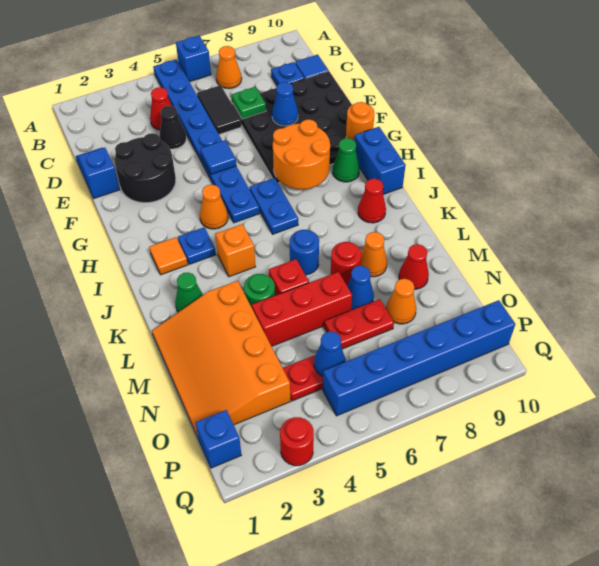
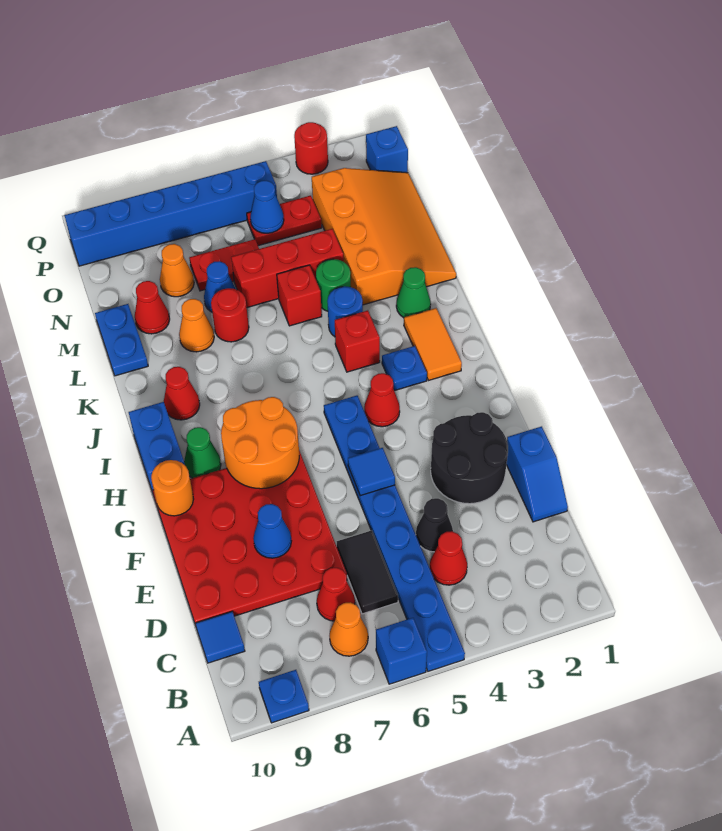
none -> red cone C7 level 1
blue plate C9 level 1 -> blue plate A9 level 1
black plate D7:G10 level 1 -> red plate D7:G10 level 1
green plate D7 level 2 -> none
orange cone H4 level 1 -> red cone H4 level 1
blue plate H6:I6 level 1 -> blue plate L10:M10 level 1
orange tile I2 level 1 -> orange tile I2:J2 level 1
orange brick J4 level 1 -> red brick J4 level 1
blue round brick K6 level 1 -> blue round brick K4 level 1

